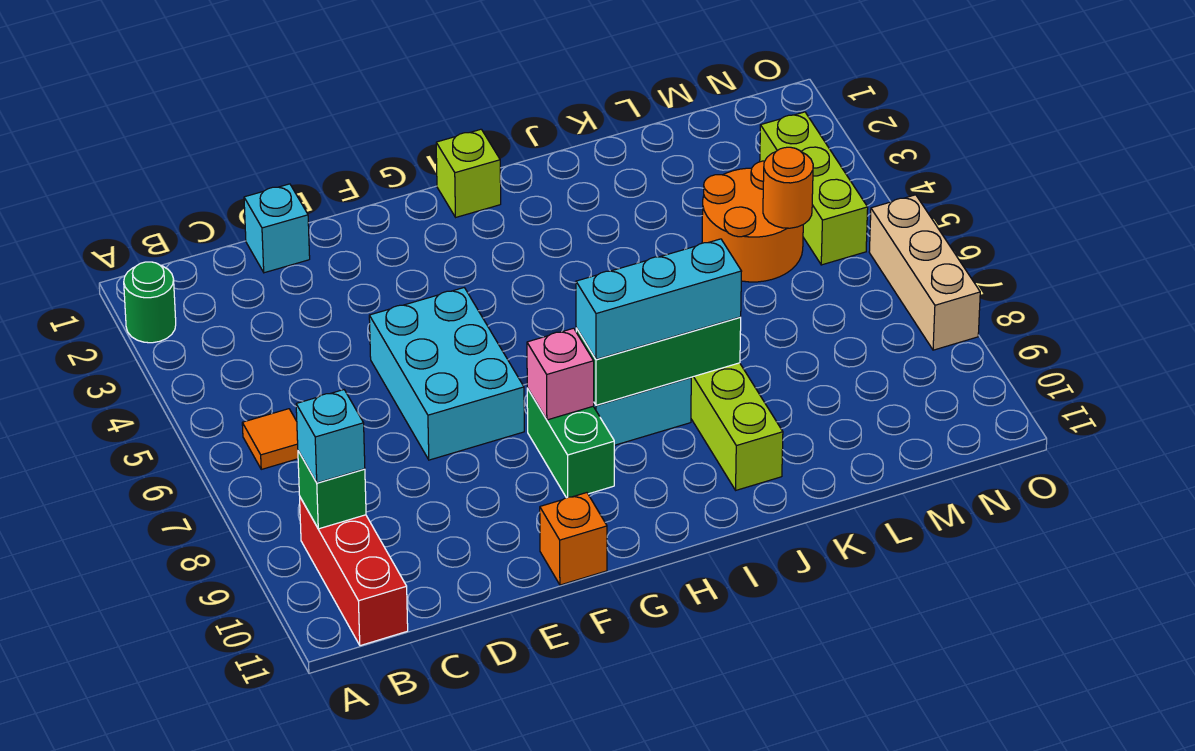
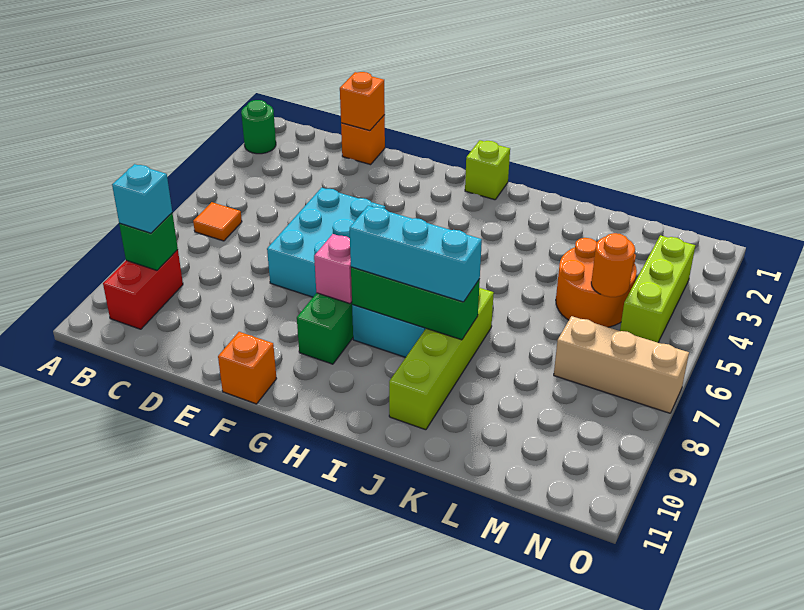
red brick B9:B11 level 1 -> red brick B9:B10 level 1
cyan brick D1 level 1 -> orange brick D1 level 1
none -> orange brick D1 level 2
tan brick O6:O8 level 1 -> tan brick M7:O7 level 1

